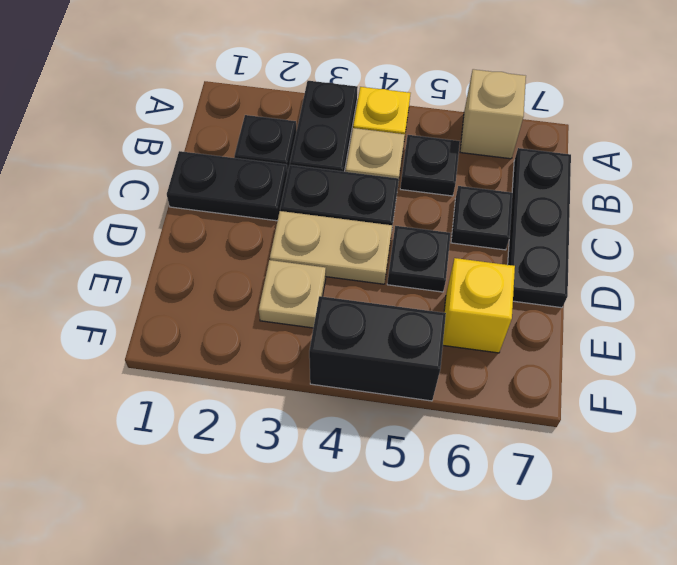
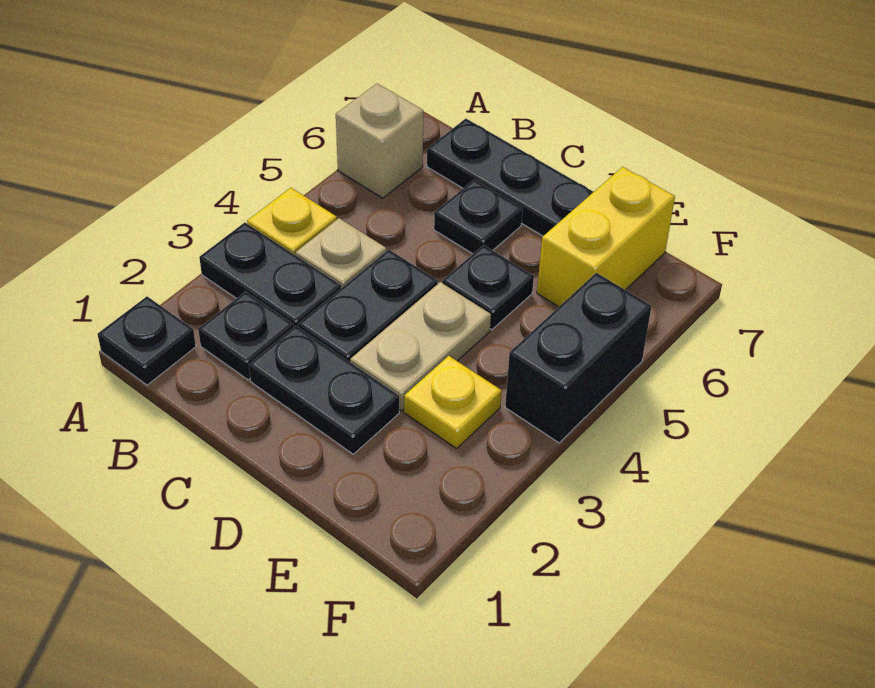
black plate B5 level 1 -> black plate A1 level 1
black plate C1:C2 level 1 -> black plate C2:D2 level 1
tan plate E3 level 1 -> yellow plate E3 level 1
yellow brick E6 level 1 -> yellow brick E6:E7 level 1

